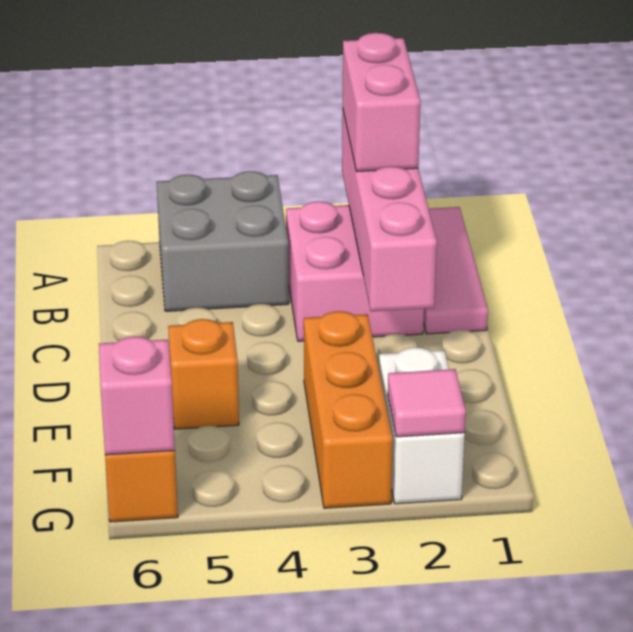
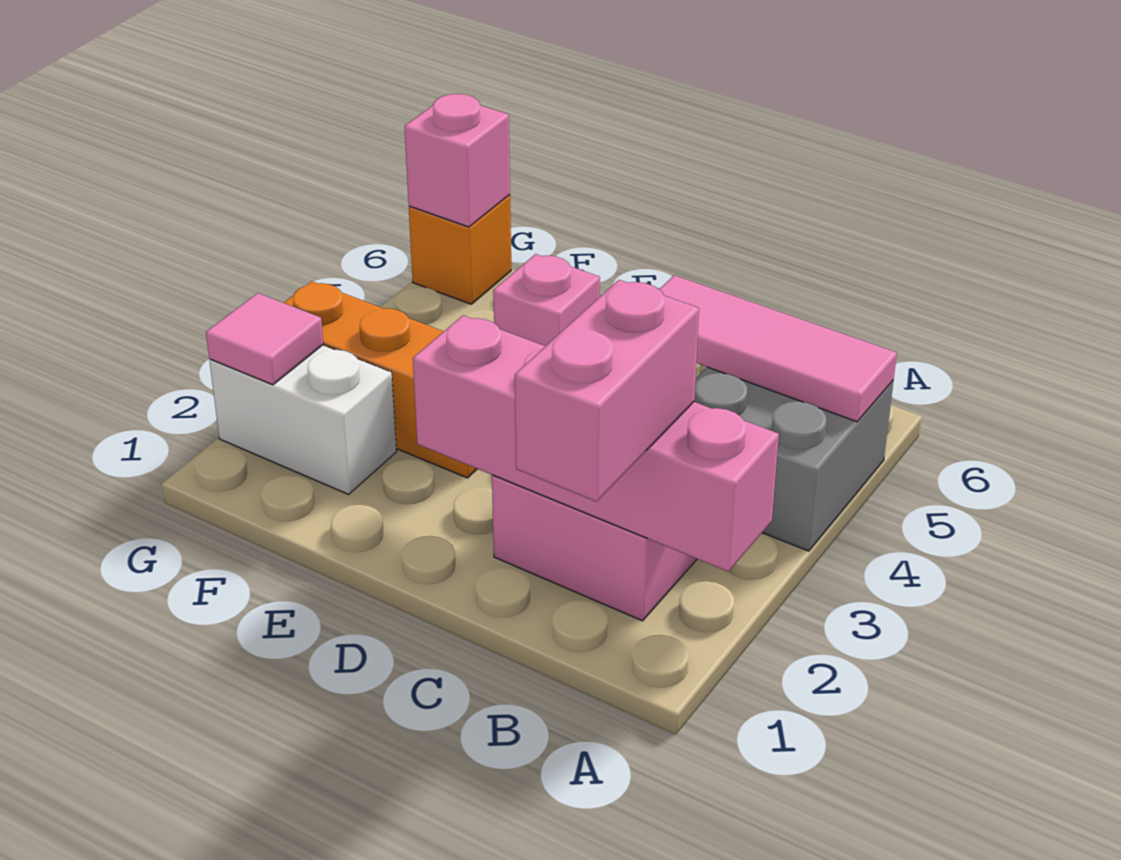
pink tile A1:C1 level 1 -> pink tile A5:C5 level 2
pink brick A2:B2 level 3 -> pink brick B1:B2 level 3
orange brick E5 level 1 -> pink brick E5 level 1

